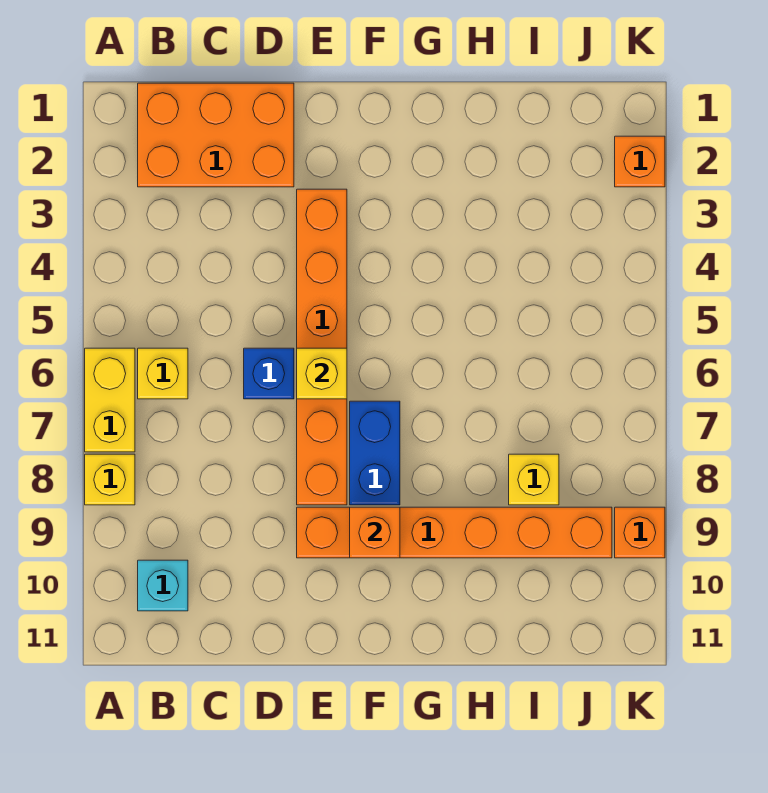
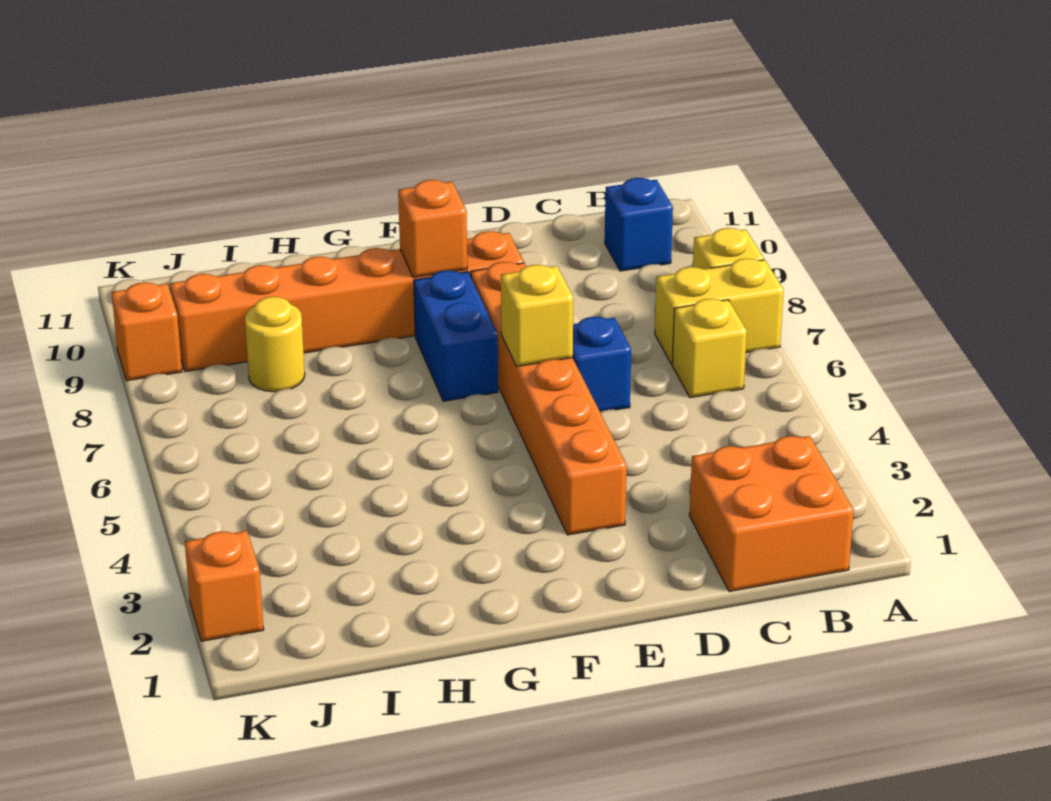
yellow brick A6:A7 level 1 -> yellow brick A7:B7 level 1
orange brick B1:D2 level 1 -> orange brick B1:C2 level 1
cyan brick B10 level 1 -> blue brick B10 level 1
yellow brick I8 level 1 -> yellow round brick I8 level 1

